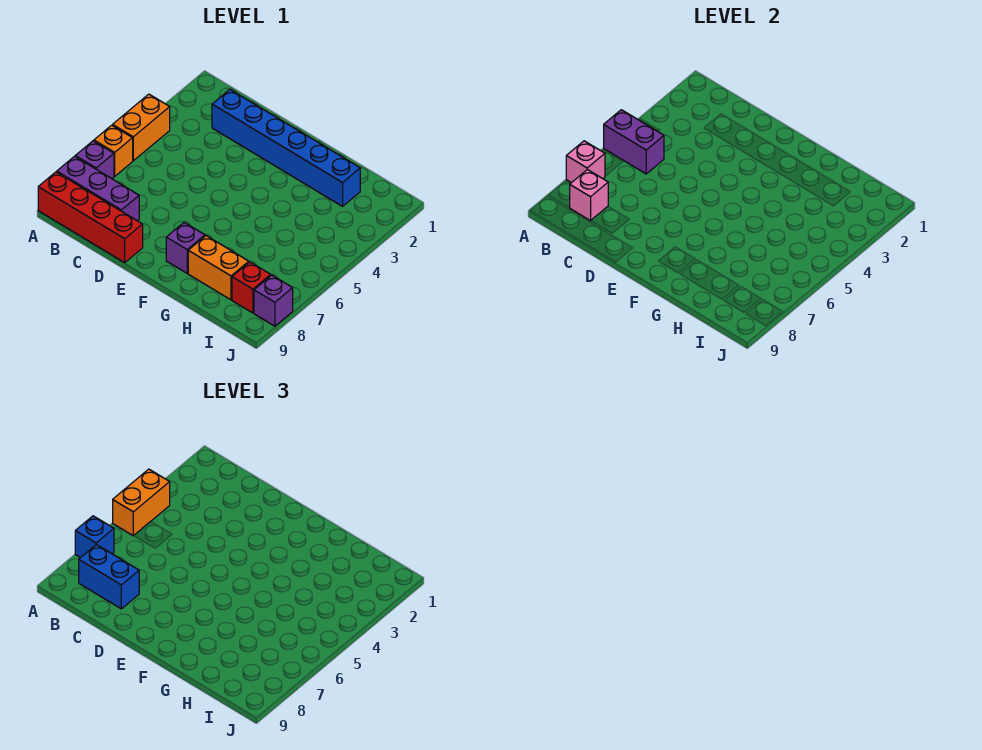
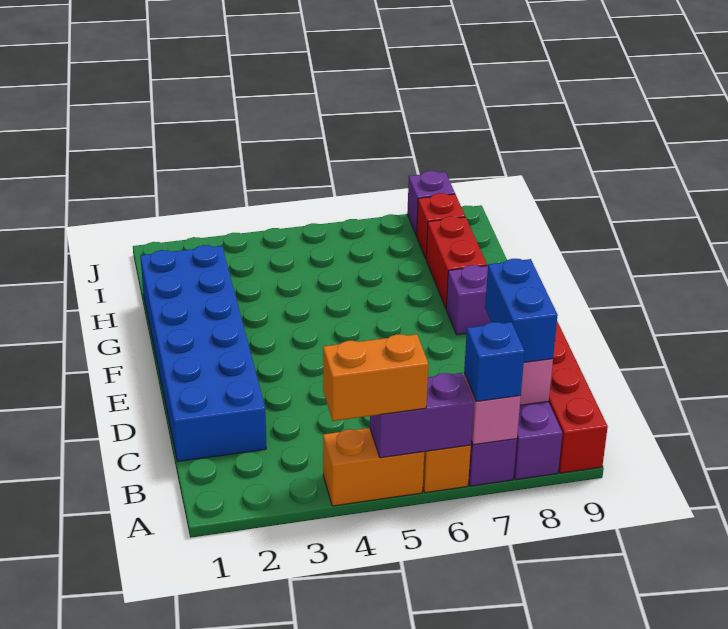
purple brick A5:B5 level 2 -> purple brick A5:A6 level 2
blue brick C2:H2 level 1 -> blue brick C1:H2 level 1
orange brick G8:H8 level 1 -> red brick G8:H8 level 1

